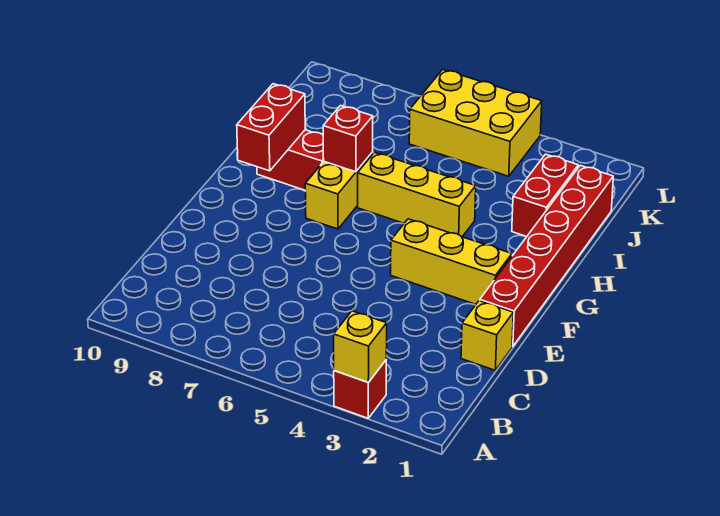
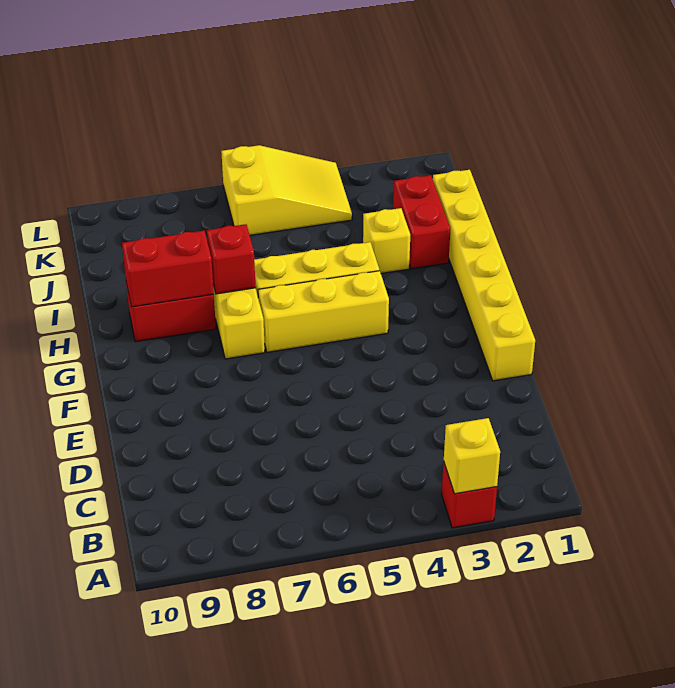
yellow brick D1 level 1 -> yellow brick I3 level 1
red brick E1:J1 level 1 -> yellow brick E1:J1 level 1
yellow brick F2:F4 level 1 -> yellow brick G4:G6 level 1
red brick G9:H9 level 2 -> red brick H8:H9 level 2
yellow brick K4:L6 level 1 -> yellow slope K4:L6 level 1 top 6

